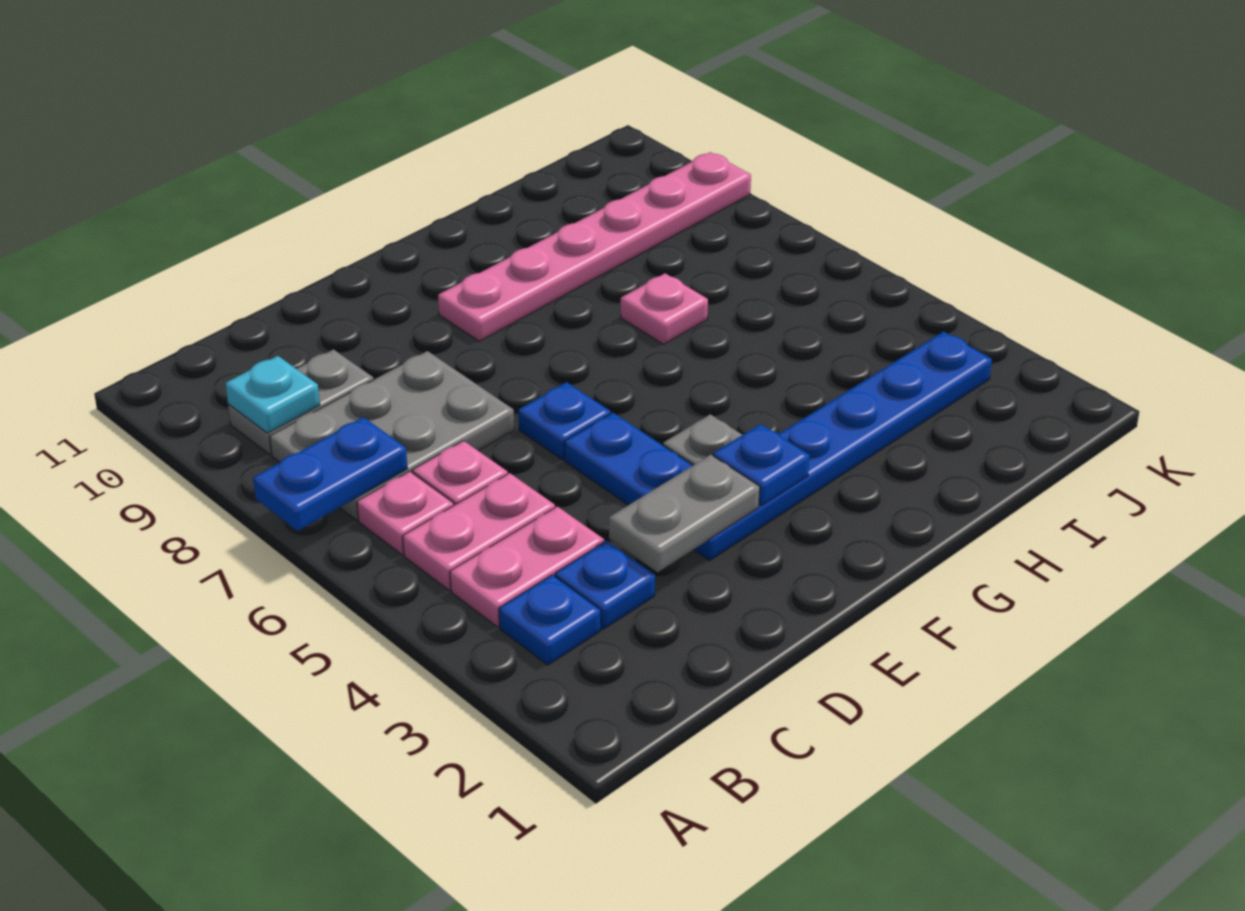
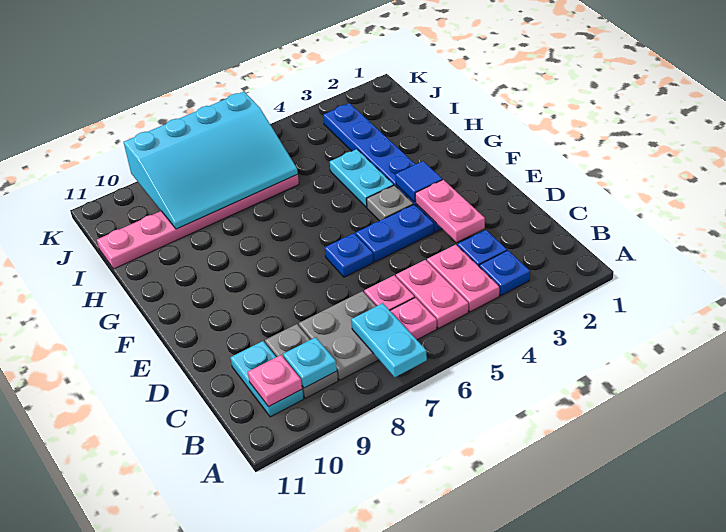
blue plate A7:B7 level 2 -> cyan plate A7:B7 level 2
grey plate B7:D8 level 1 -> grey plate B7:C8 level 1
none -> cyan plate B10:C10 level 1
grey plate D3:E3 level 2 -> pink plate D3:E3 level 2
blue plate F3 level 2 -> blue tile F3 level 2
pink plate F9:K9 level 1 -> pink plate I6:I11 level 1
none -> cyan plate G4:H4 level 1
pink plate H7 level 1 -> pink plate B10 level 2
none -> cyan slope I6:K9 level 2 top K

